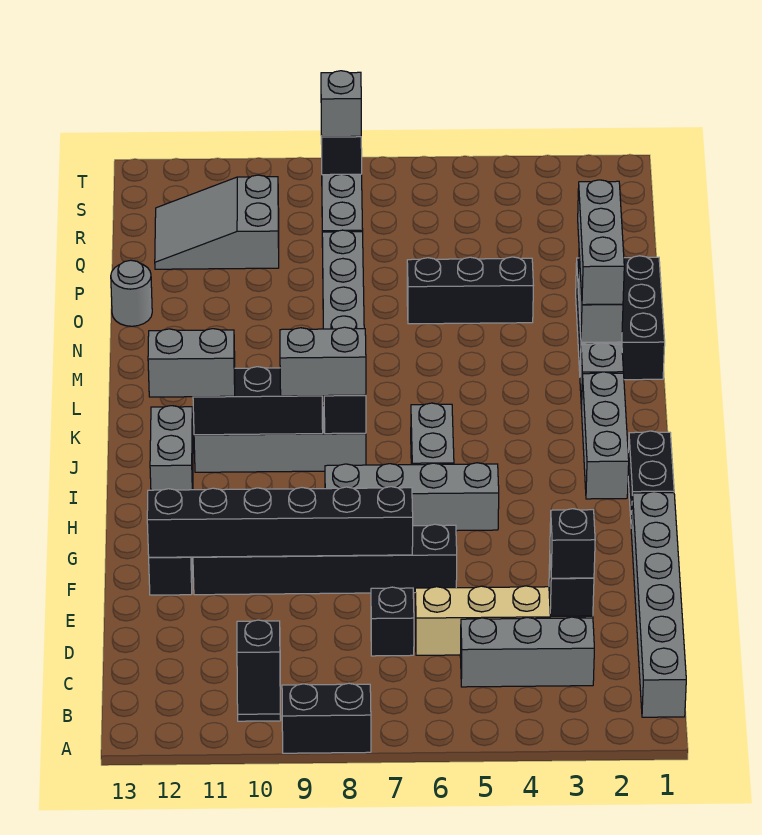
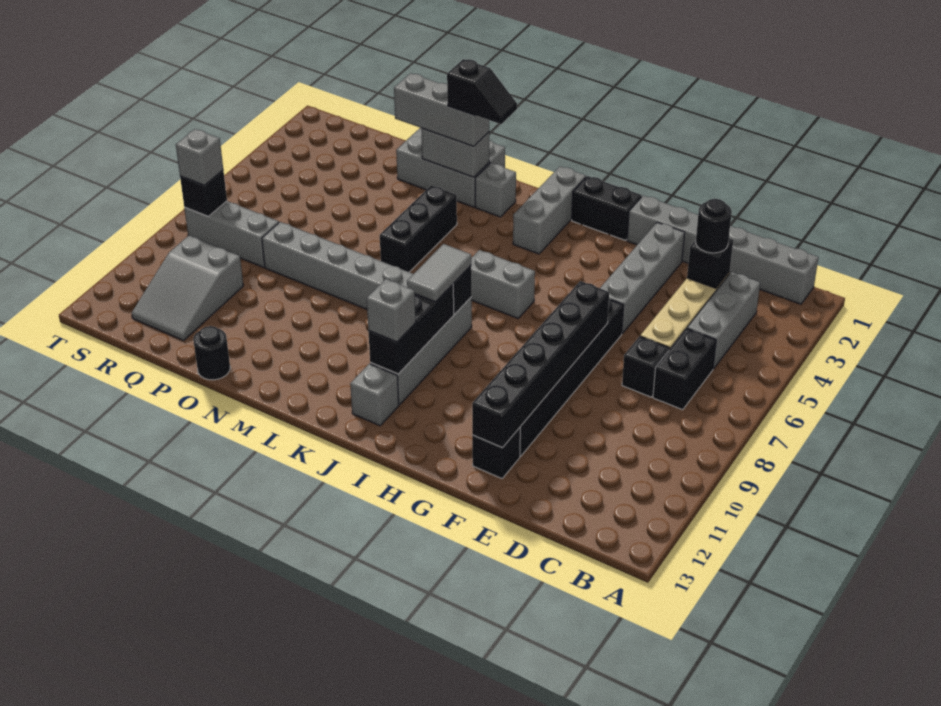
black brick A8:A9 level 1 -> black brick C6:C7 level 1
black slope B10:C10 level 1 top C -> black slope L2:M2 level 4 top M
black brick D3 level 3 -> black round brick D3 level 3
grey brick H5:H8 level 1 -> grey brick F2:F5 level 1
grey brick I2:K2 level 1 -> grey brick J1:J3 level 1
grey brick I12:J12 level 1 -> grey brick J12 level 1
grey brick J8:J9 level 3 -> grey tile J8:J9 level 3
grey brick J11:J12 level 3 -> grey brick J11 level 3
black brick M1:O2 level 1 -> grey brick M1:O2 level 1
black brick O4:O6 level 1 -> black brick M4:M6 level 1
grey round brick O13 level 1 -> black round brick O13 level 1

